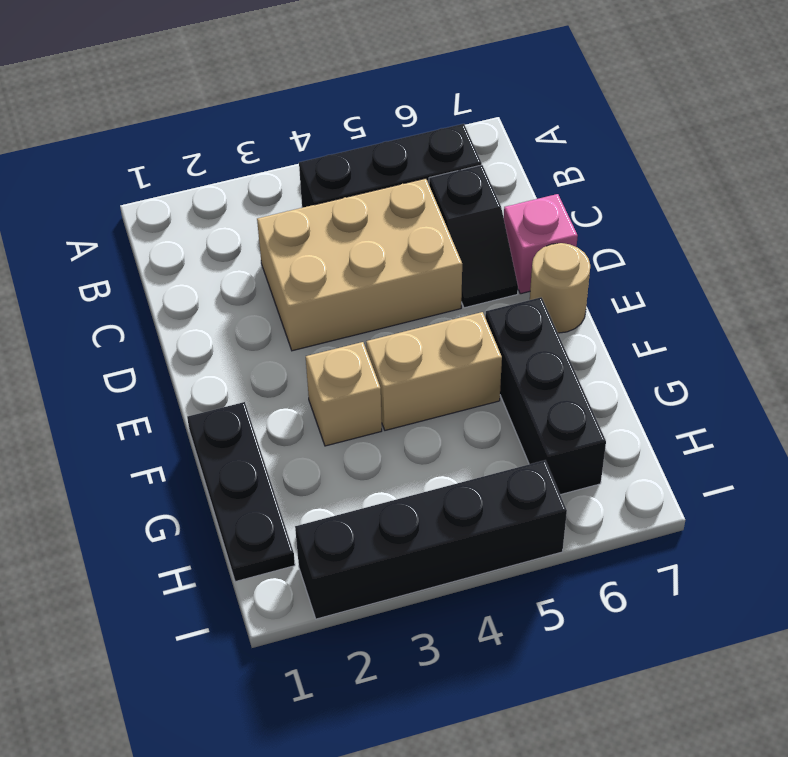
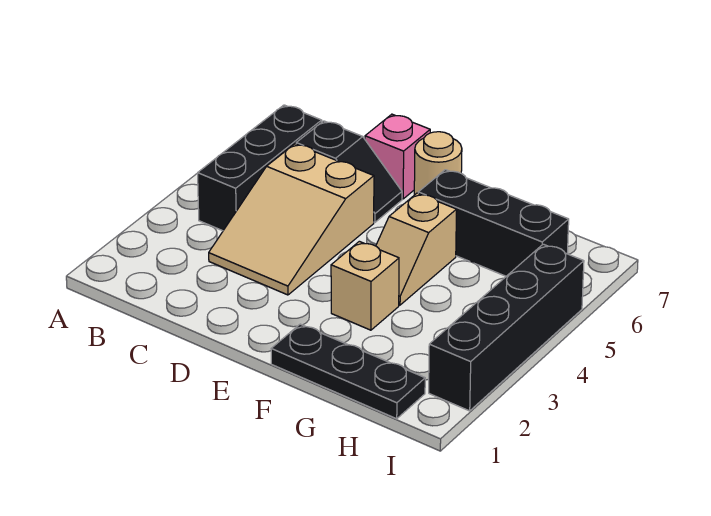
tan brick C3:D5 level 1 -> tan slope C3:D5 level 1 top 5
tan brick F4:F5 level 1 -> tan slope F4:F5 level 1 top 5

